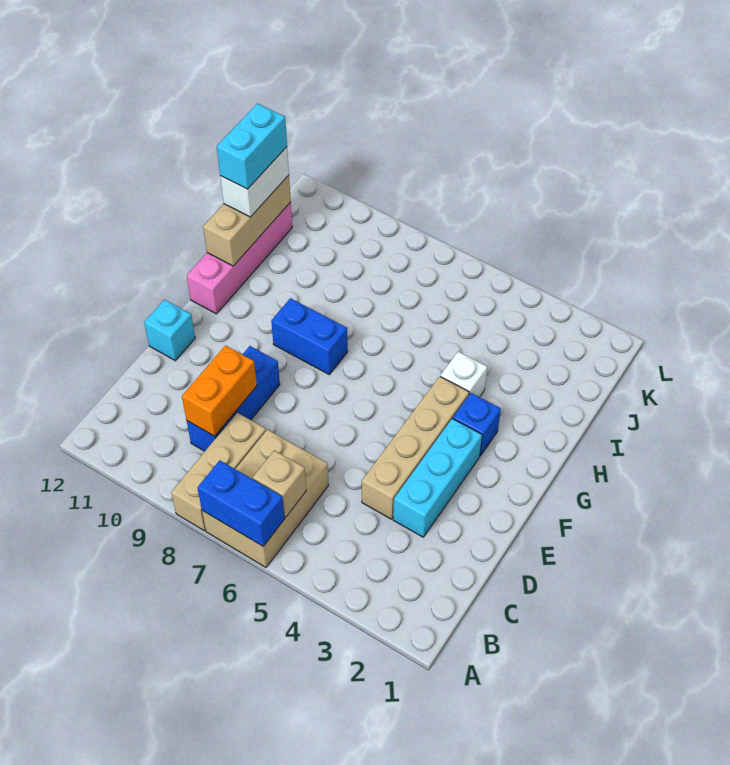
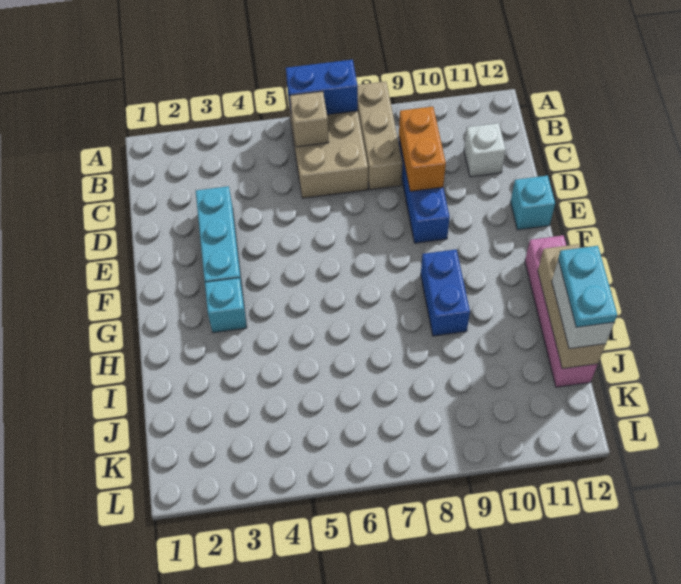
tan brick D4:G4 level 1 -> none
blue brick G3 level 1 -> cyan brick G3 level 1
blue brick G8:G9 level 1 -> blue brick G9:H9 level 1
white brick H4 level 1 -> white brick C11 level 1
cyan brick I12:J12 level 4 -> cyan plate I12:J12 level 4

